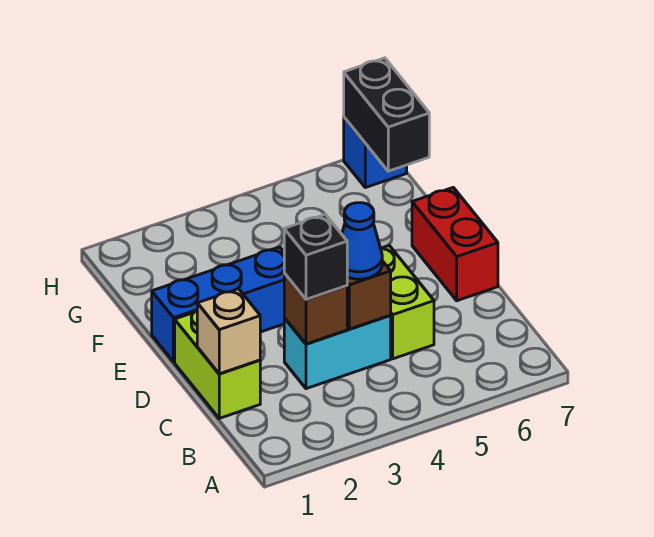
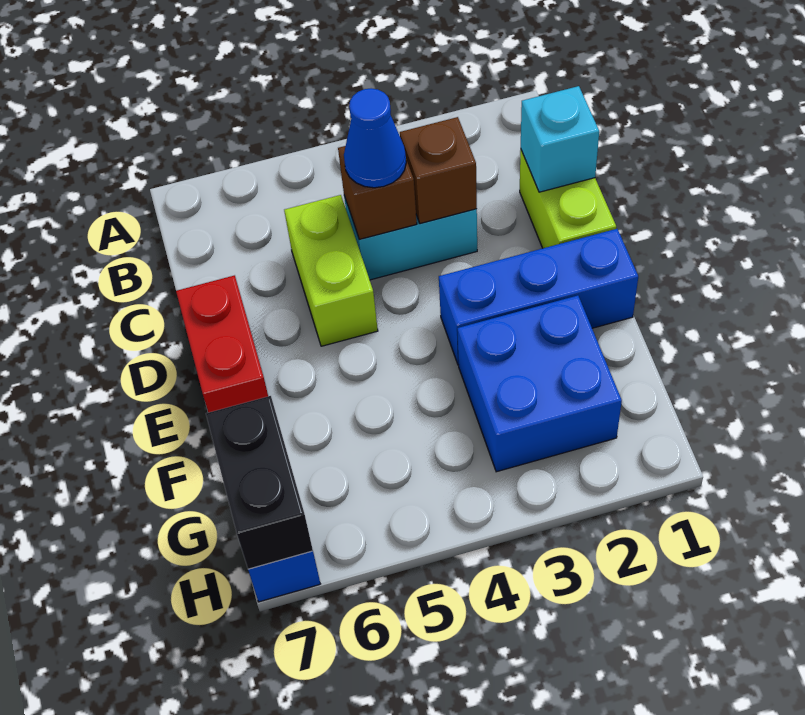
tan brick C1 level 2 -> cyan brick C1 level 2
black brick C3 level 3 -> none
none -> blue brick F2:G3 level 1

